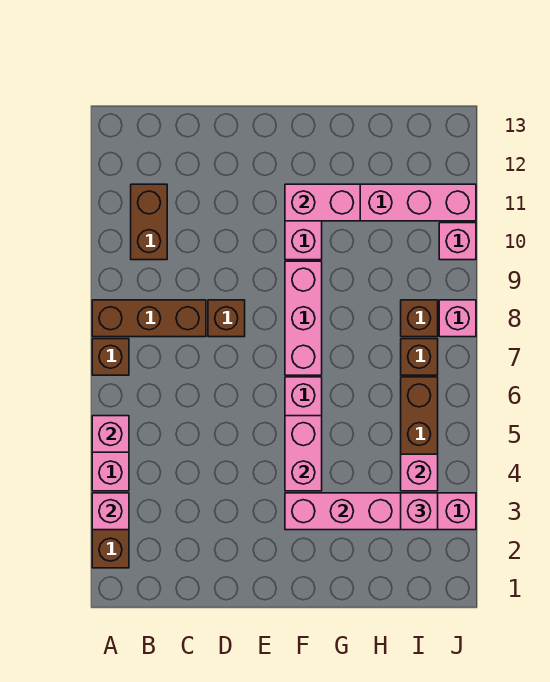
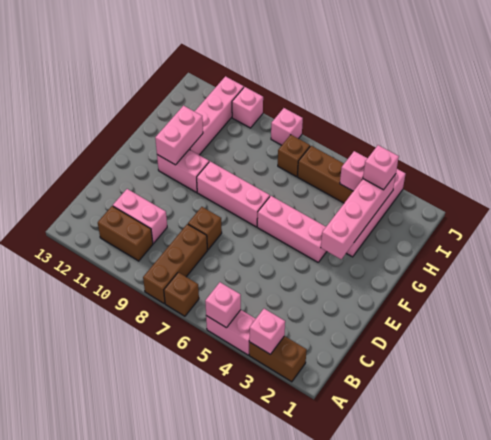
pink brick F4:F5 level 2 -> pink brick C10:C11 level 1
brown brick I8 level 1 -> none

